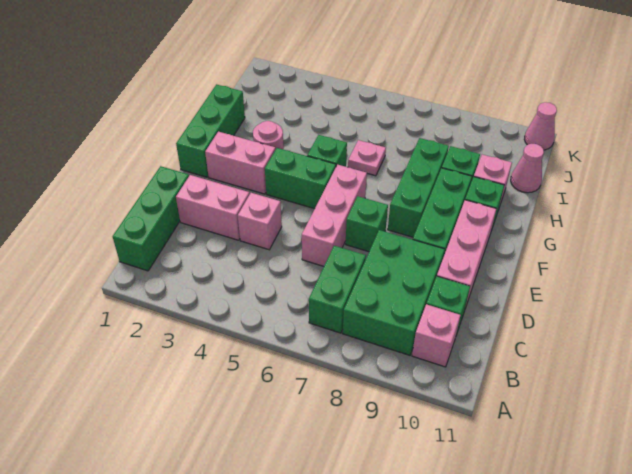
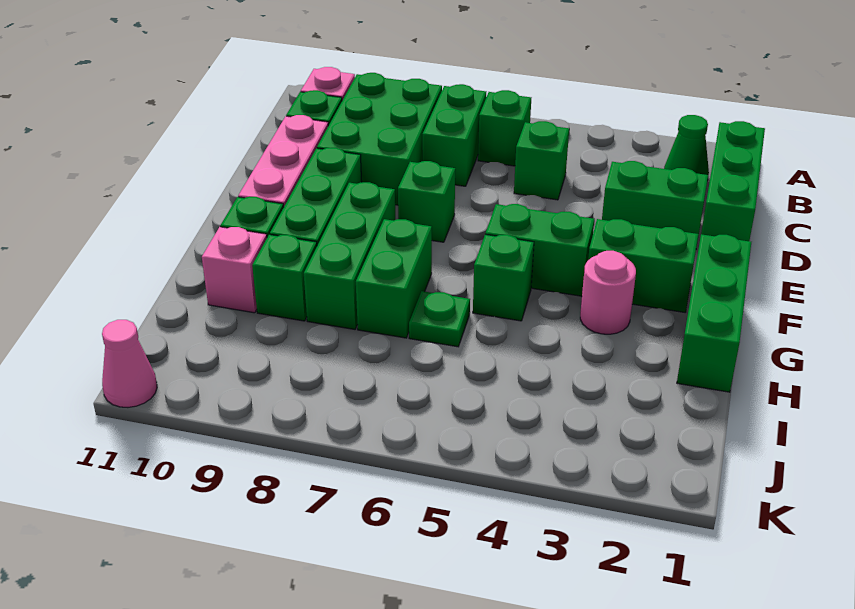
none -> green cone B2 level 1
none -> green brick B6 level 1
none -> green brick C5 level 1
pink brick D2:D3 level 1 -> green brick D2:D3 level 1
pink brick D4 level 1 -> none
pink brick D6:F6 level 1 -> none
pink brick F2:F3 level 1 -> green brick F2:F3 level 1
none -> green brick G7:H7 level 1
pink plate H6 level 1 -> green plate H6 level 1
pink cone I11 level 1 -> none

